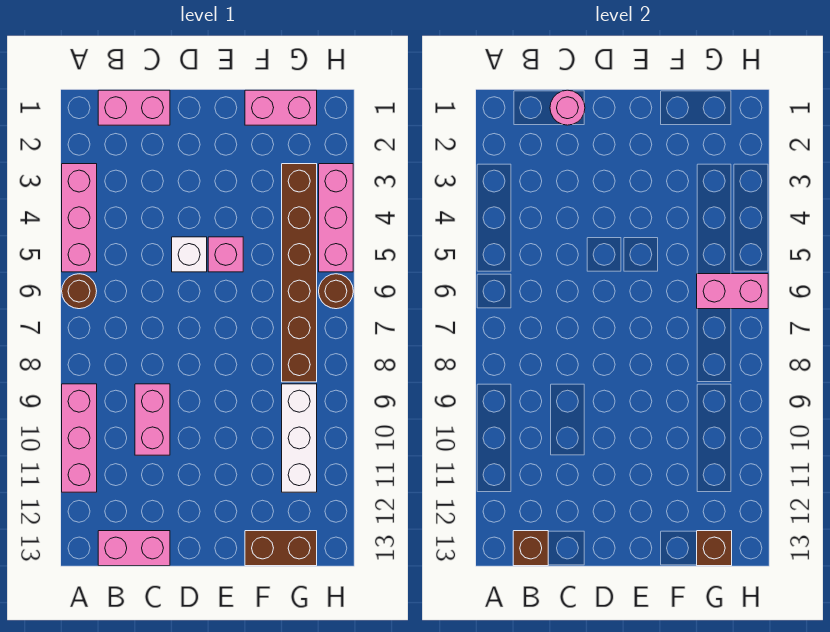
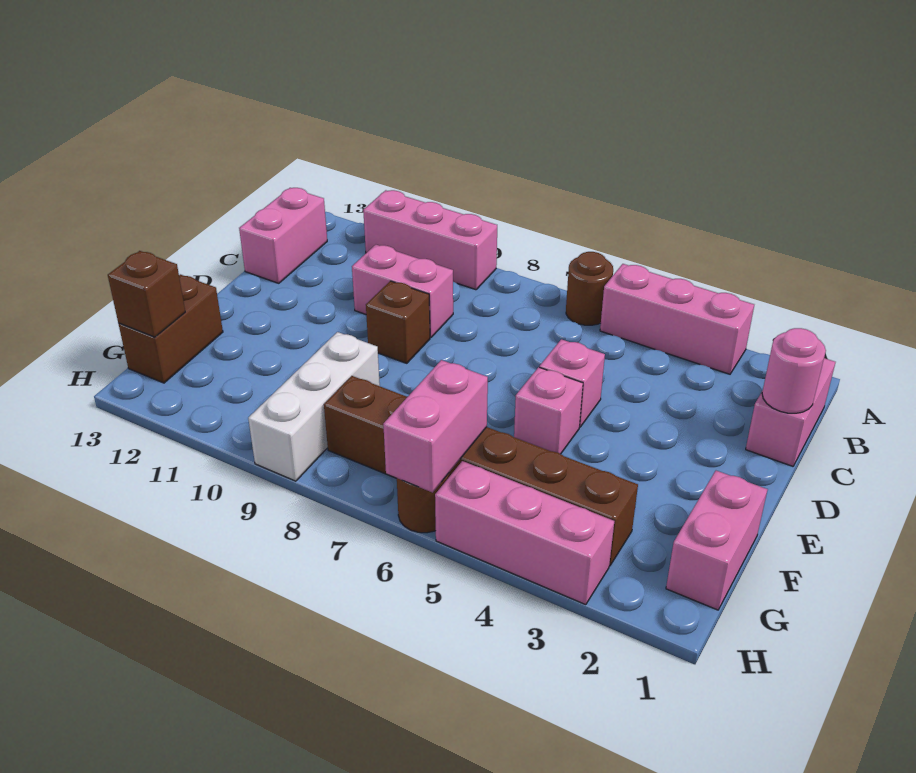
brown brick B13 level 2 -> brown brick D9 level 1
white brick D5 level 1 -> pink brick D5 level 1
white brick G9:G11 level 1 -> white brick F9:H9 level 1

